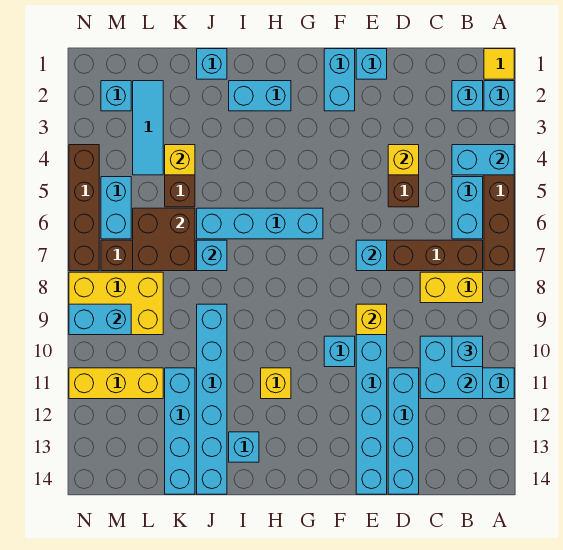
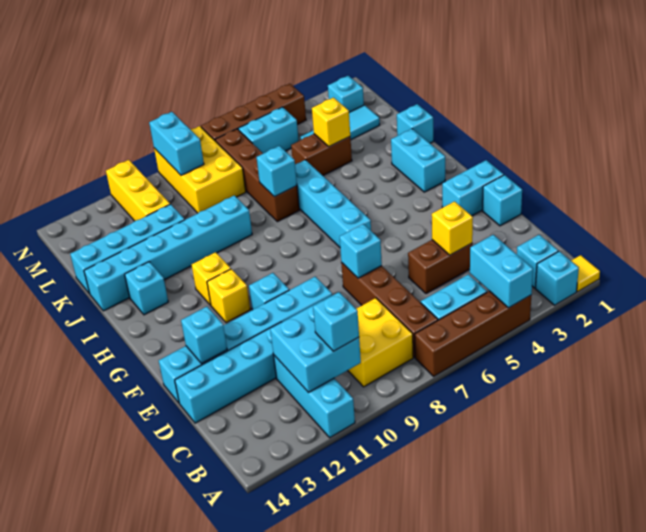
yellow brick B8:C8 level 1 -> yellow brick B8:C9 level 1
yellow brick E9 level 2 -> yellow brick G11 level 1
none -> cyan brick E13 level 2
brown brick K6:L7 level 2 -> none

